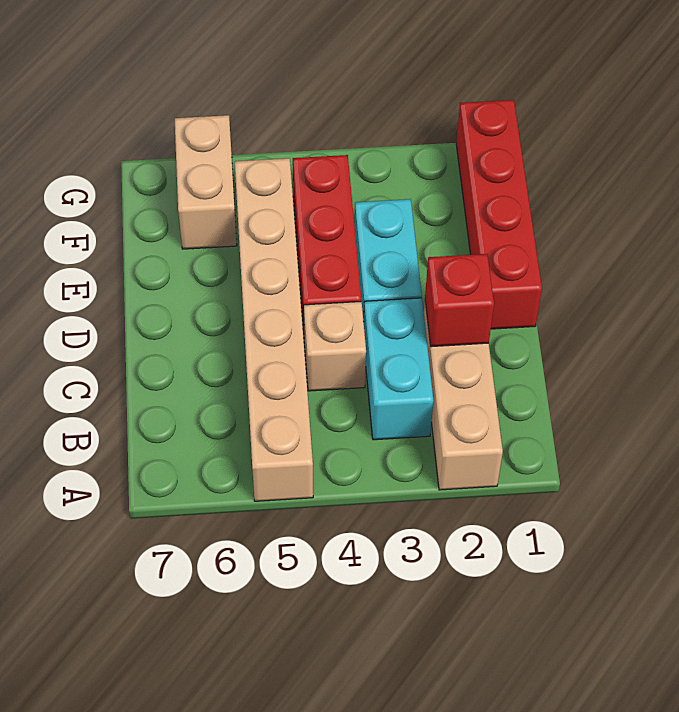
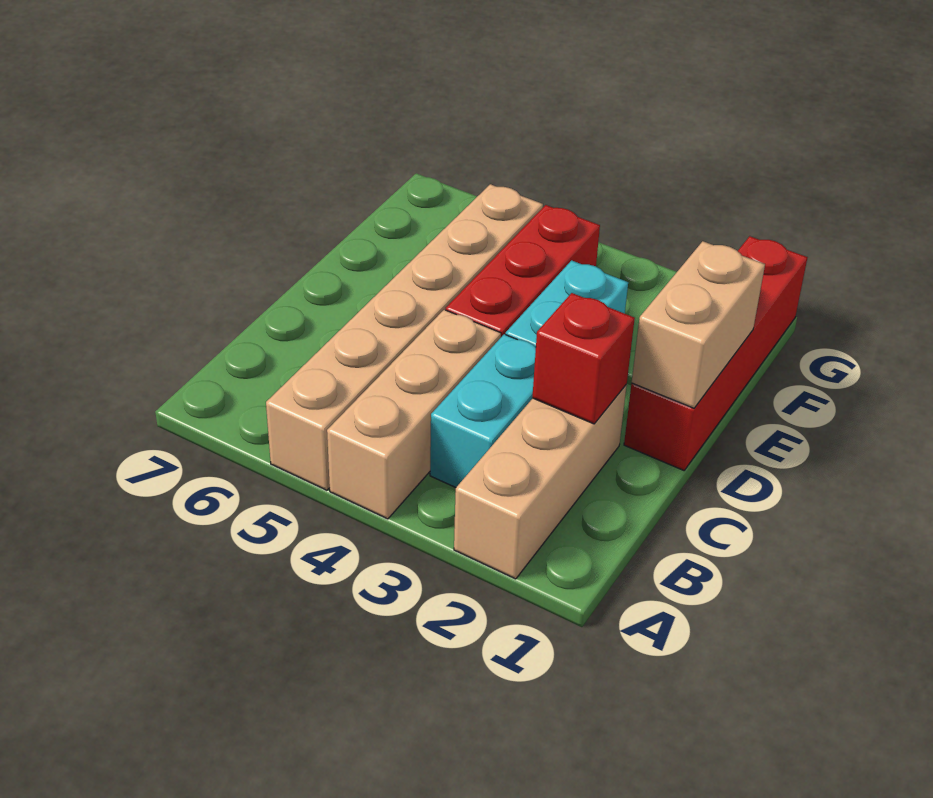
tan brick C4 level 1 -> tan brick A4:C4 level 1
tan brick F6:G6 level 1 -> tan brick D1:E1 level 2

